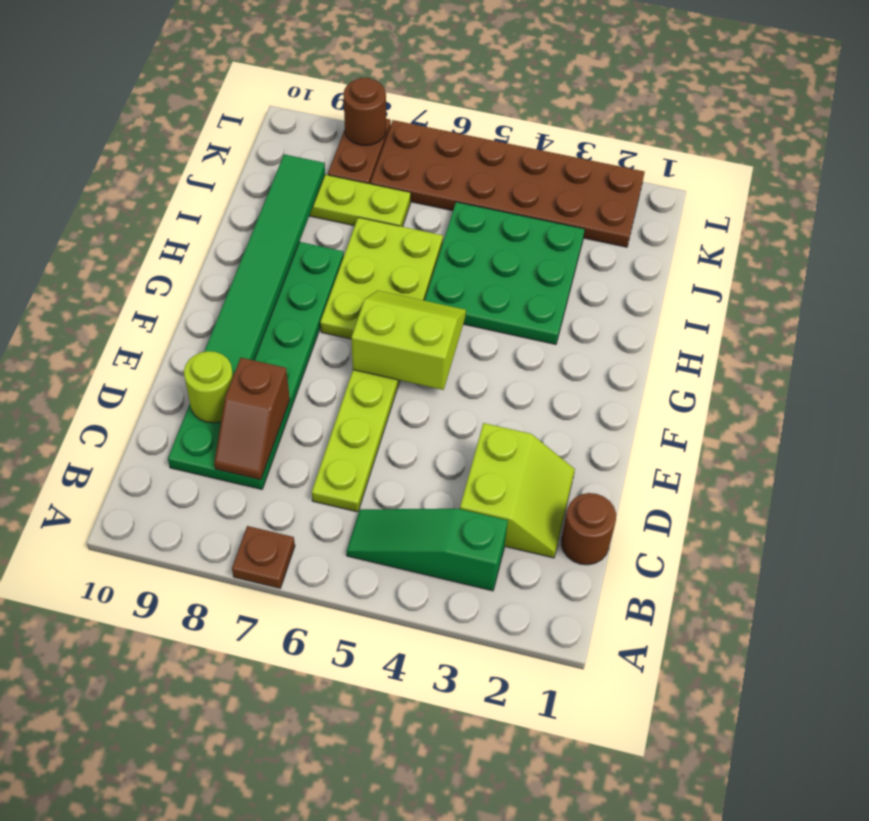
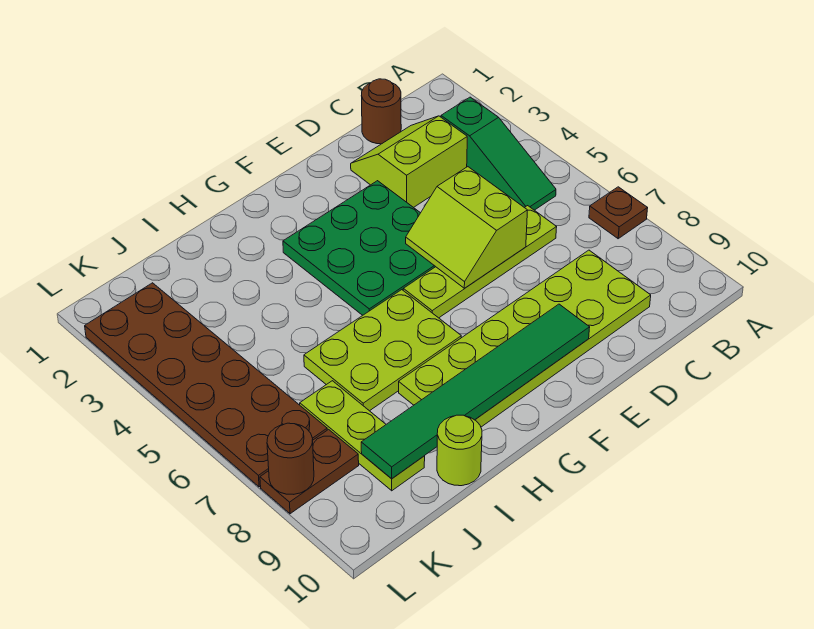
green plate C8:H9 level 1 -> lime plate C8:H9 level 1
brown slope C8:D8 level 2 top D -> none
lime round brick D9 level 2 -> lime round brick I10 level 1
lime slope F5:G6 level 2 top F -> lime slope D5:E6 level 2 top D
green plate H3:J5 level 1 -> green plate E3:G5 level 1

